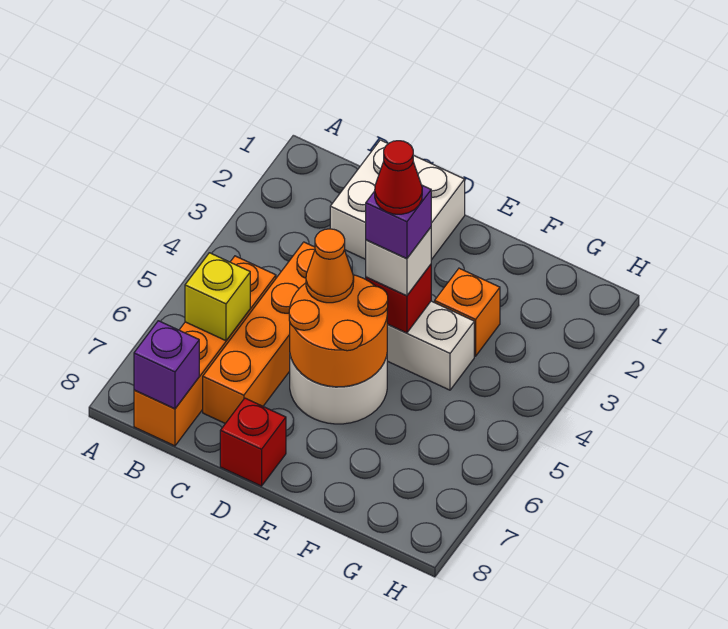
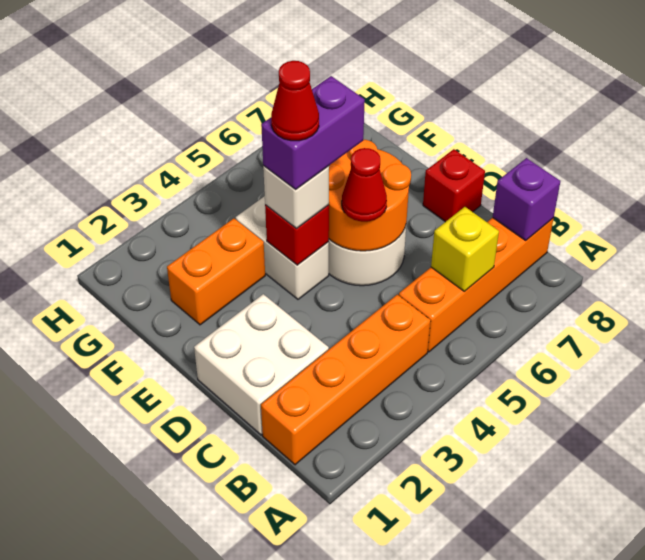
orange brick C4:C7 level 1 -> orange brick B1:B4 level 1
orange cone D5 level 3 -> red cone D5 level 3
purple brick E4 level 4 -> purple brick E4:E5 level 4
orange brick F3 level 1 -> orange brick F2:F3 level 1

